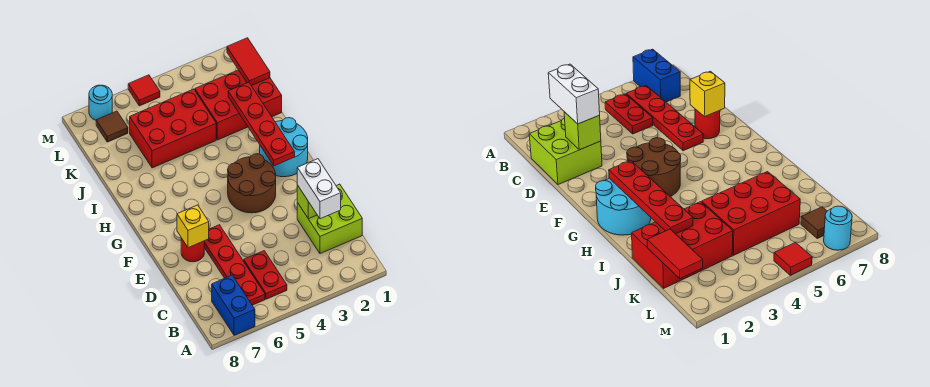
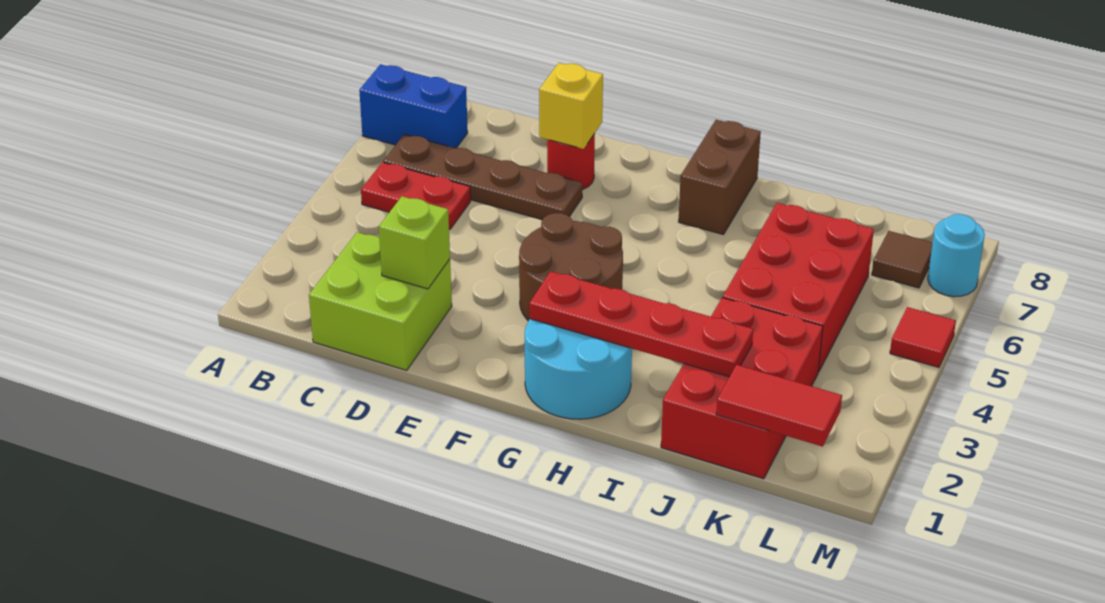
red plate B6:E6 level 1 -> brown plate B6:E6 level 1
white brick C2:D2 level 3 -> none
none -> brown brick H7:H8 level 1

